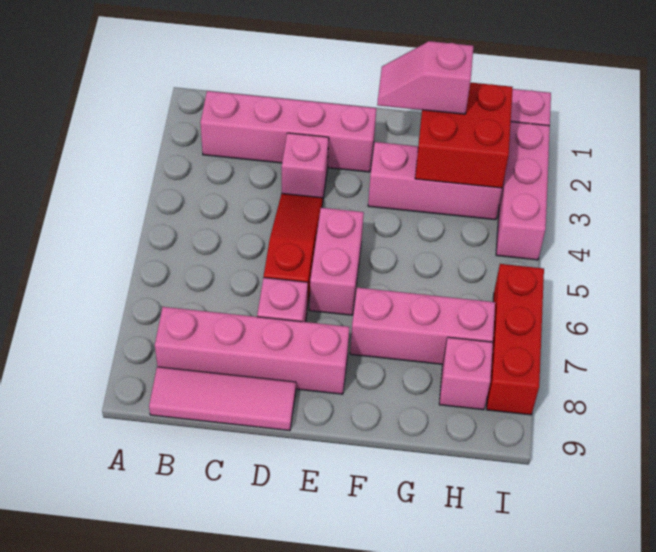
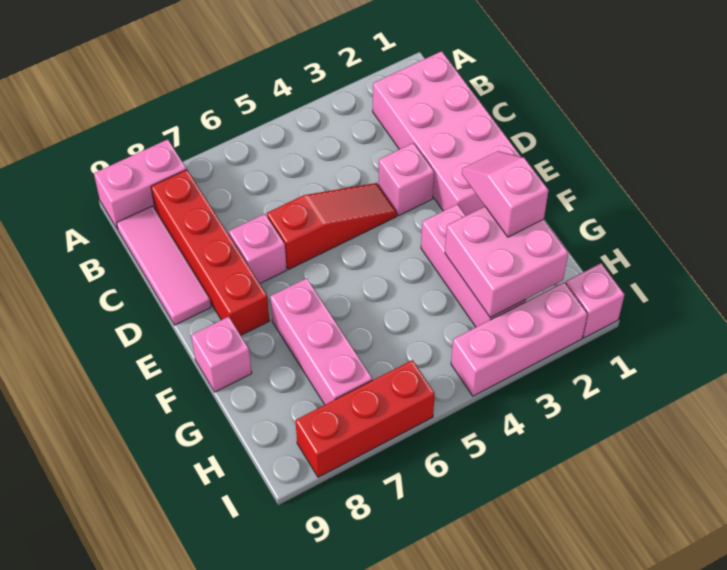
pink brick B2:E2 level 1 -> pink brick B1:E2 level 1
pink brick B8:E8 level 1 -> red brick B8:E8 level 1
pink brick E5:E6 level 1 -> pink brick A8:A9 level 1
red brick G2:H3 level 2 -> pink brick G2:H3 level 2
pink brick H8 level 1 -> pink brick F9 level 1

